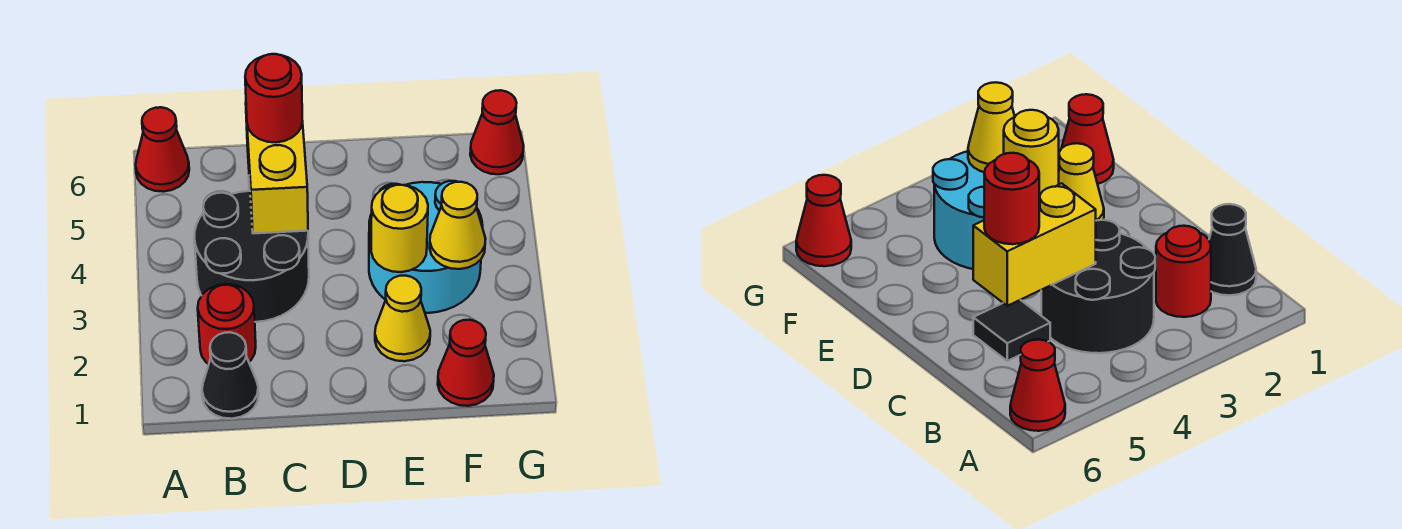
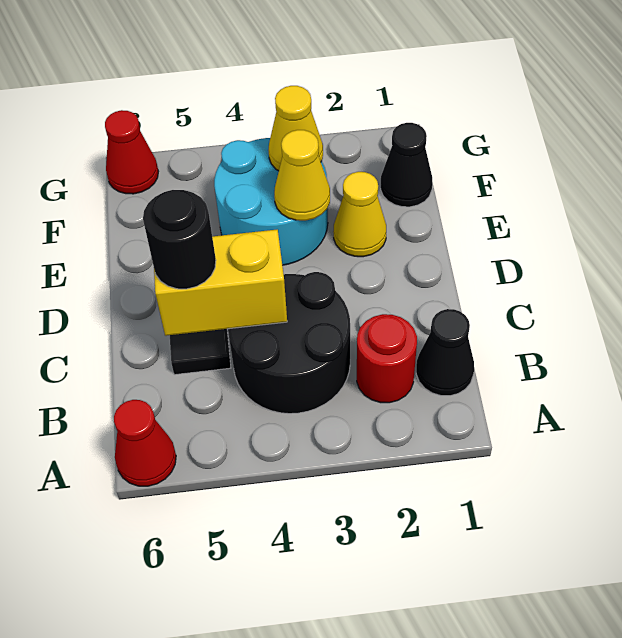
red round brick C5 level 3 -> black round brick C5 level 3
yellow round brick E3 level 2 -> yellow cone E3 level 2
red cone F1 level 1 -> black cone F1 level 1

